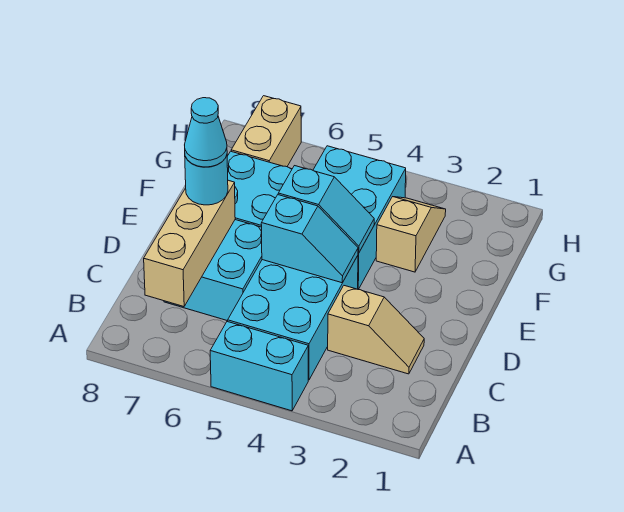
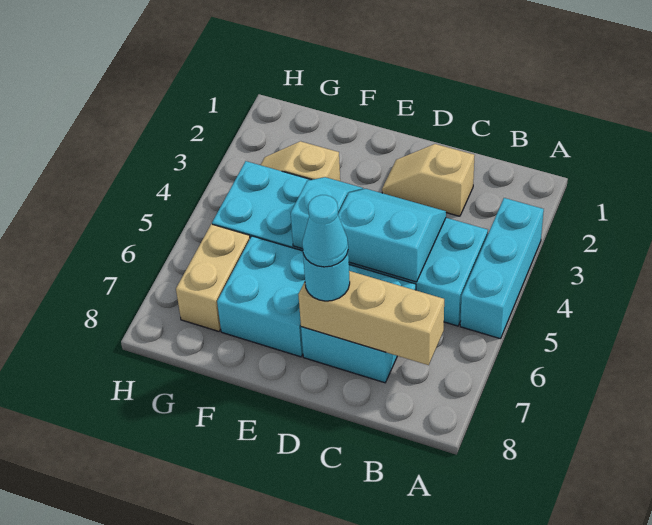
cyan brick A4:A5 level 1 -> cyan brick A3:A5 level 1
tan slope C2:C3 level 1 top 3 -> tan slope C2:D2 level 1 top C
cyan slope D4:D5 level 2 top 5 -> cyan slope C4:D5 level 2 top 5
tan brick G7:H7 level 1 -> tan brick G6:G7 level 1

